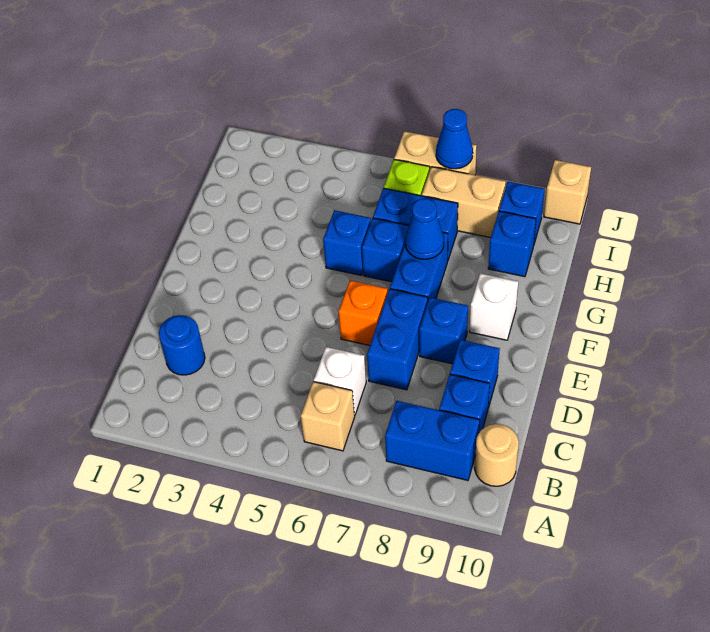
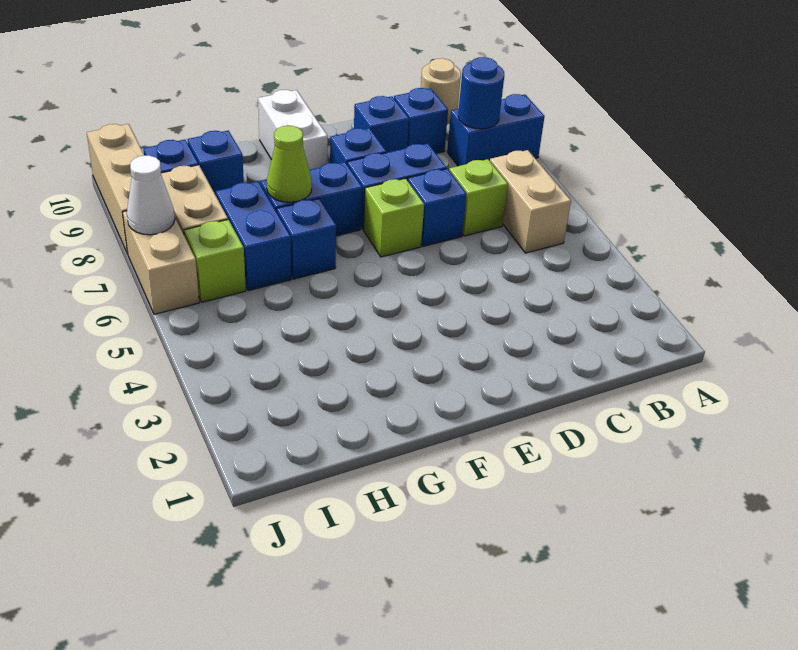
tan brick B6 level 1 -> tan brick B5:B6 level 1
blue brick B8:B9 level 1 -> blue brick A8:B8 level 1
blue round brick C2 level 1 -> blue round brick B8 level 2
white brick C6 level 1 -> lime brick C6 level 1
orange brick E6 level 1 -> lime brick E6 level 1
white brick F9 level 1 -> white brick F9:F10 level 1
blue brick G5 level 1 -> blue brick D6 level 1
blue cone G7 level 2 -> lime cone G7 level 2
blue cone J7 level 2 -> white cone J7 level 2
tan brick J10 level 1 -> tan brick J8:J10 level 1

